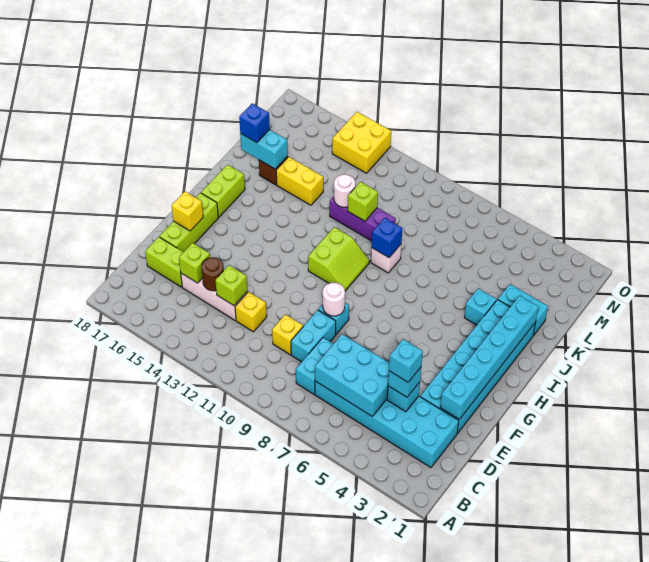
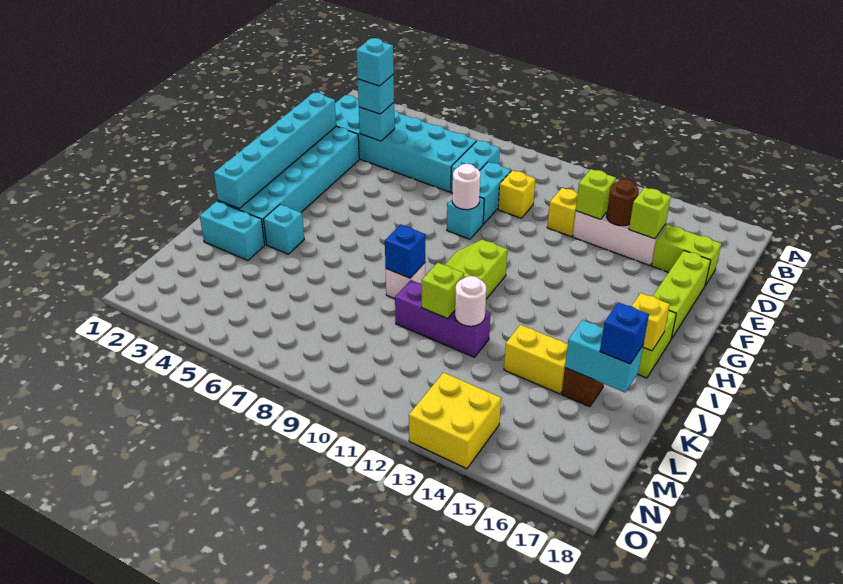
cyan brick C5:D7 level 2 -> none
yellow brick F17 level 2 -> yellow brick I17 level 2

